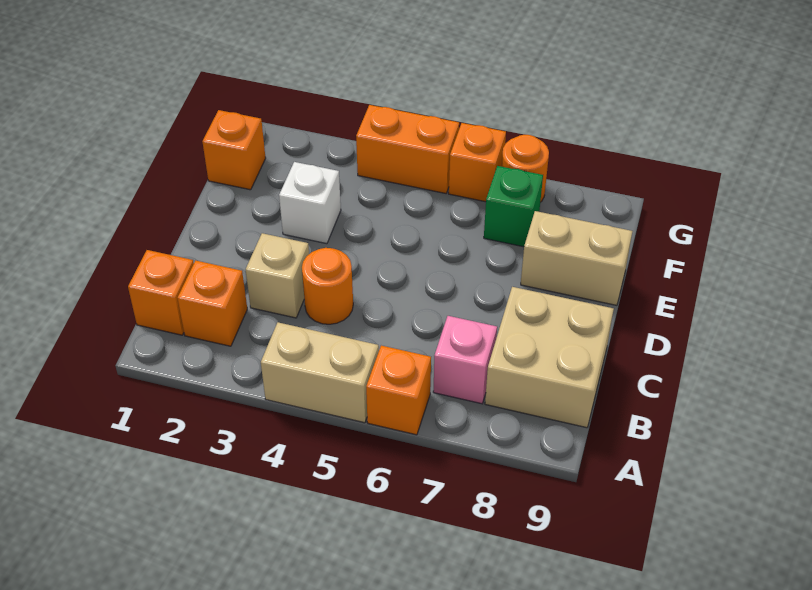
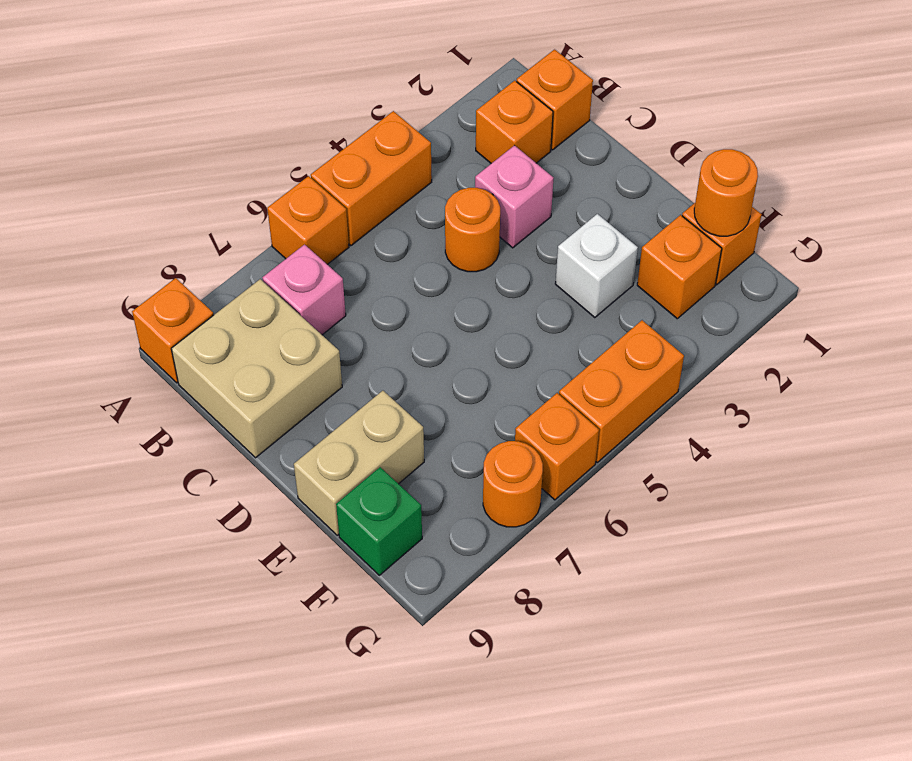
tan brick A4:A5 level 1 -> orange brick A4:A5 level 1
none -> orange brick A9 level 1
tan brick C3 level 1 -> pink brick C3 level 1
none -> orange round brick F1 level 2
none -> orange brick F2 level 1
green brick F7 level 1 -> green brick F9 level 1

